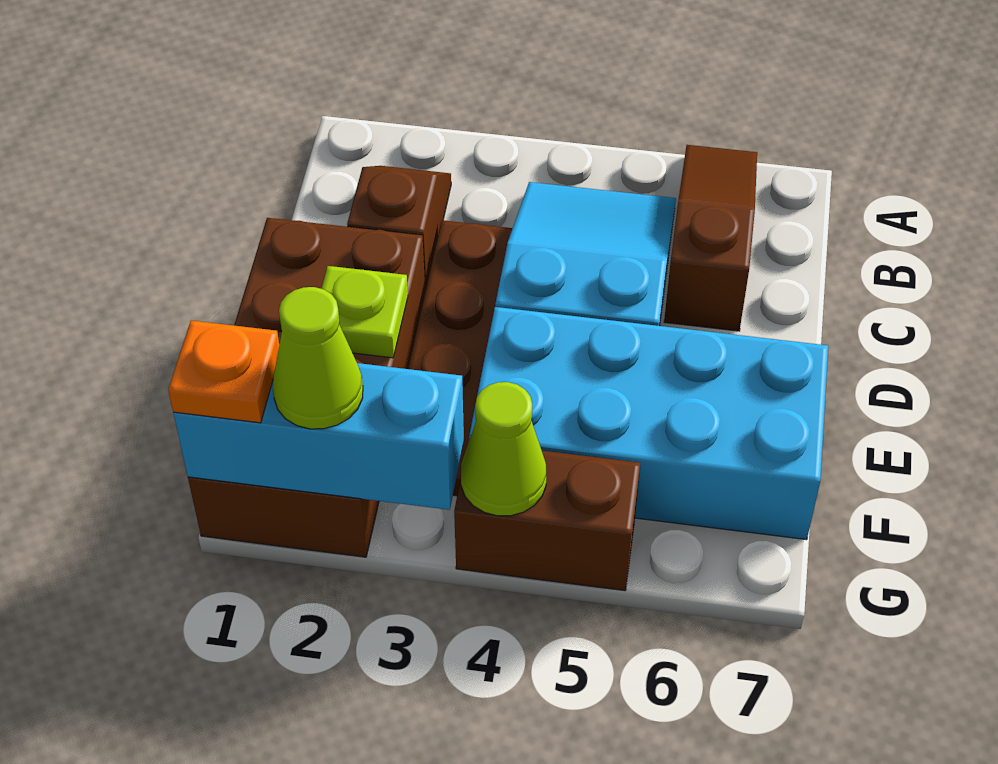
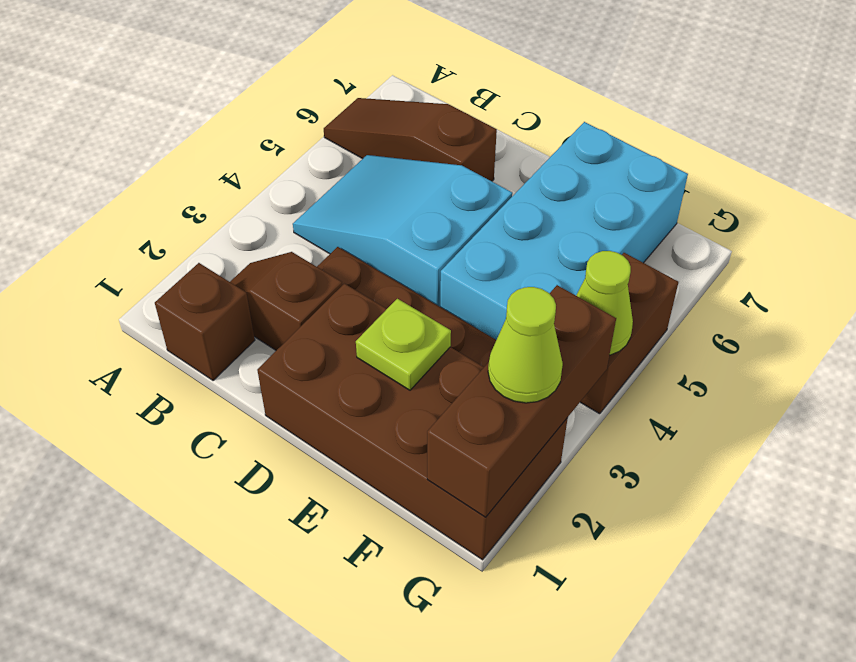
none -> brown brick B1 level 1
cyan brick G1:G3 level 2 -> brown brick G1:G3 level 2
orange plate G1 level 3 -> none

